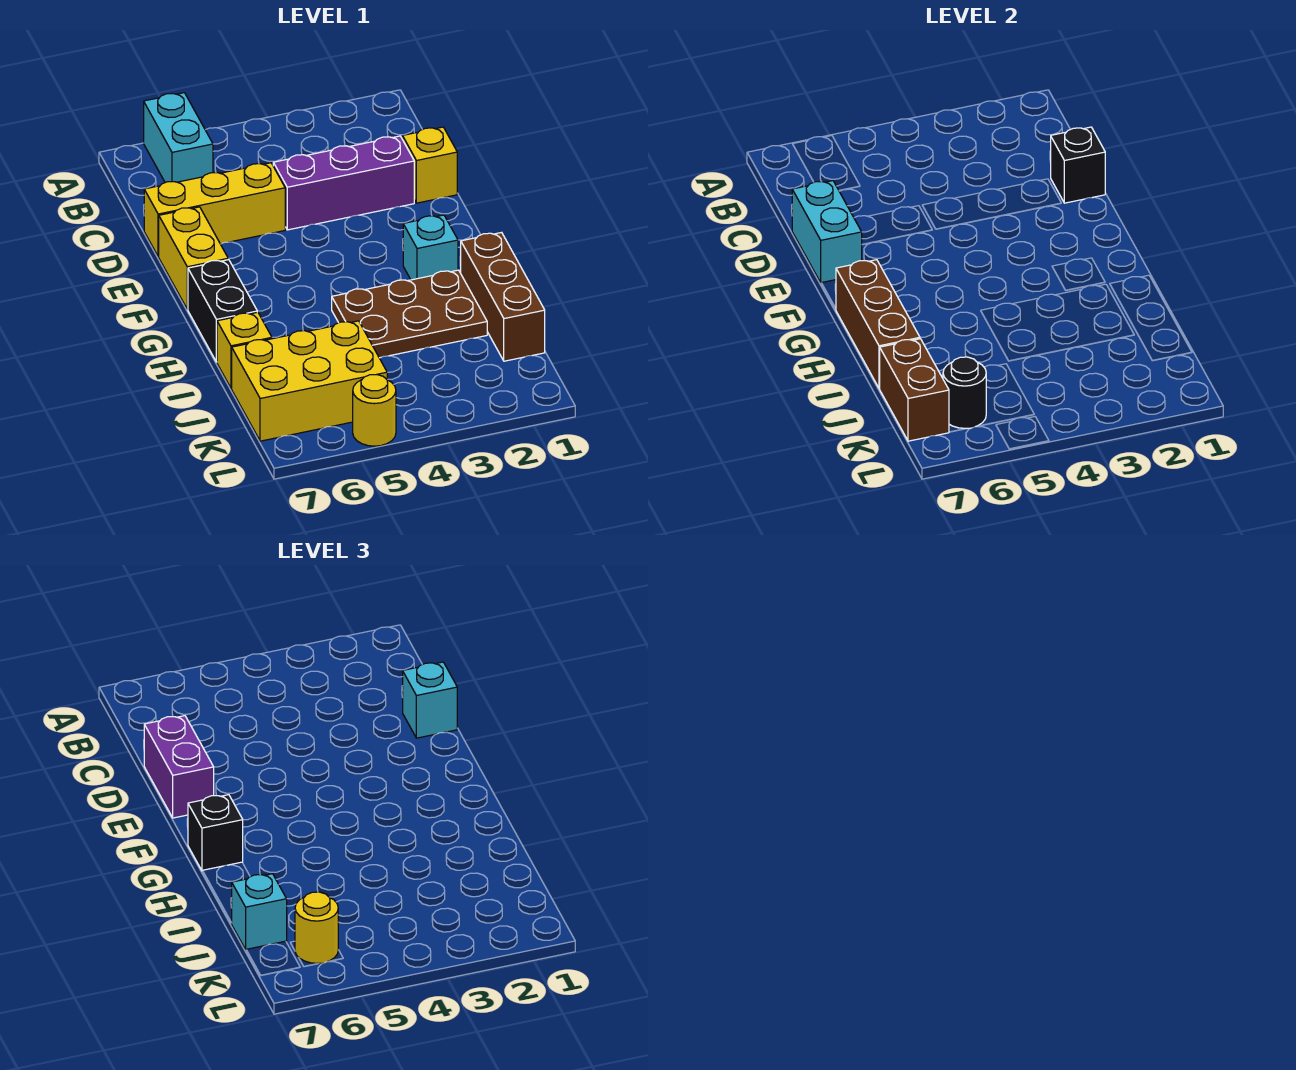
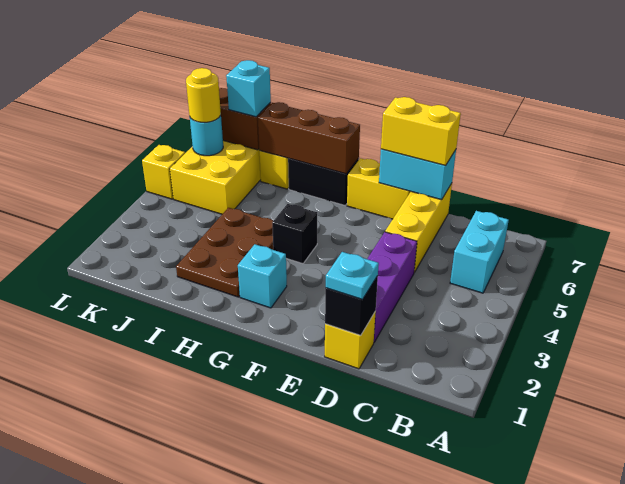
cyan brick A6:B6 level 1 -> cyan brick B5:B6 level 1
cyan brick D1 level 3 -> cyan plate D1 level 3
purple brick D7:E7 level 3 -> yellow brick D7:E7 level 3
black brick G7 level 3 -> black brick G4 level 1
brown brick H1:J1 level 1 -> none
black round brick K6 level 2 -> cyan round brick K6 level 2
yellow round brick L5 level 1 -> yellow brick L5 level 1

